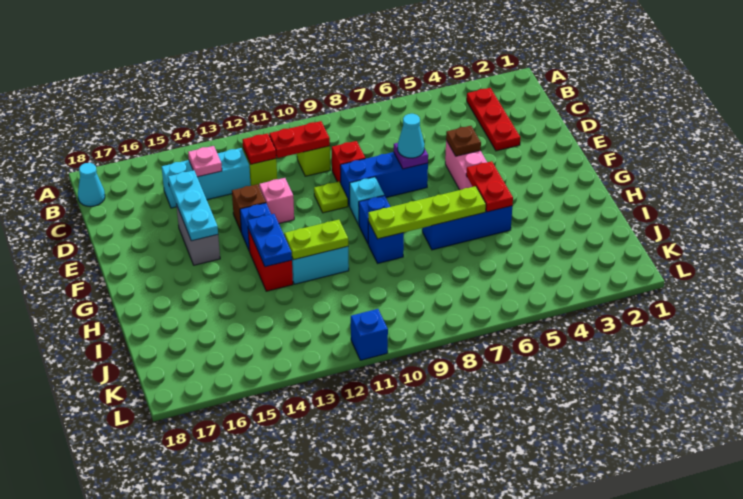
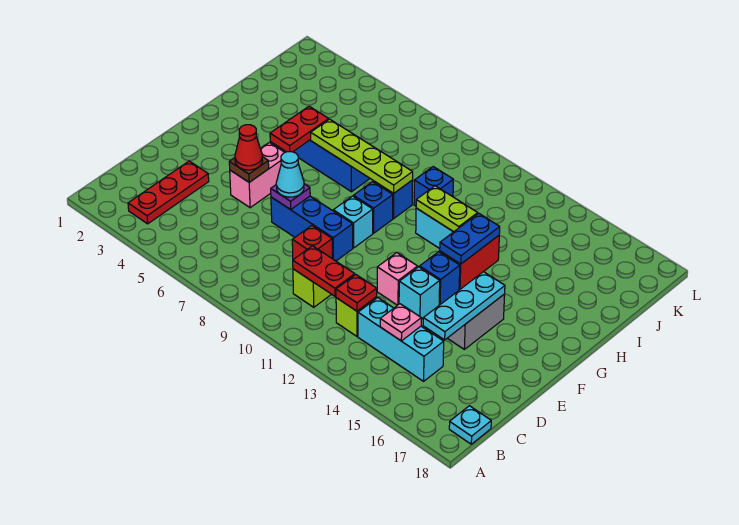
cyan cone B18 level 1 -> cyan plate B18 level 1
none -> red cone E5 level 3
lime plate E10 level 1 -> none
brown brick E13 level 1 -> cyan brick E13 level 1
blue brick L11 level 1 -> blue brick I10 level 1

